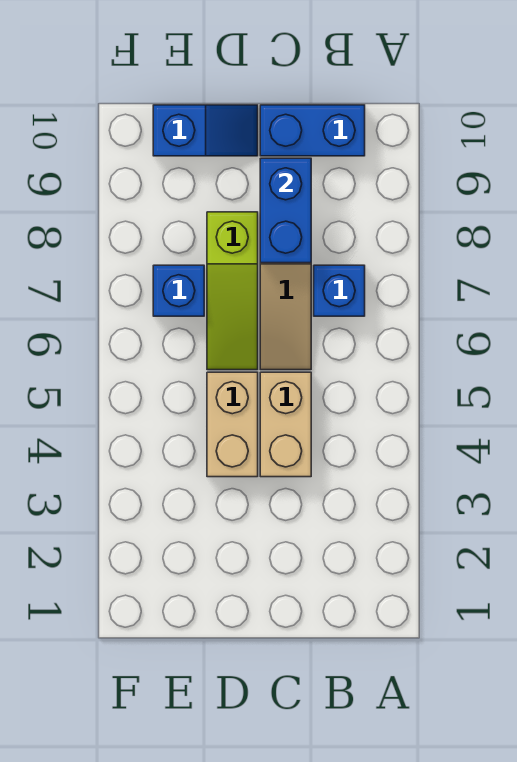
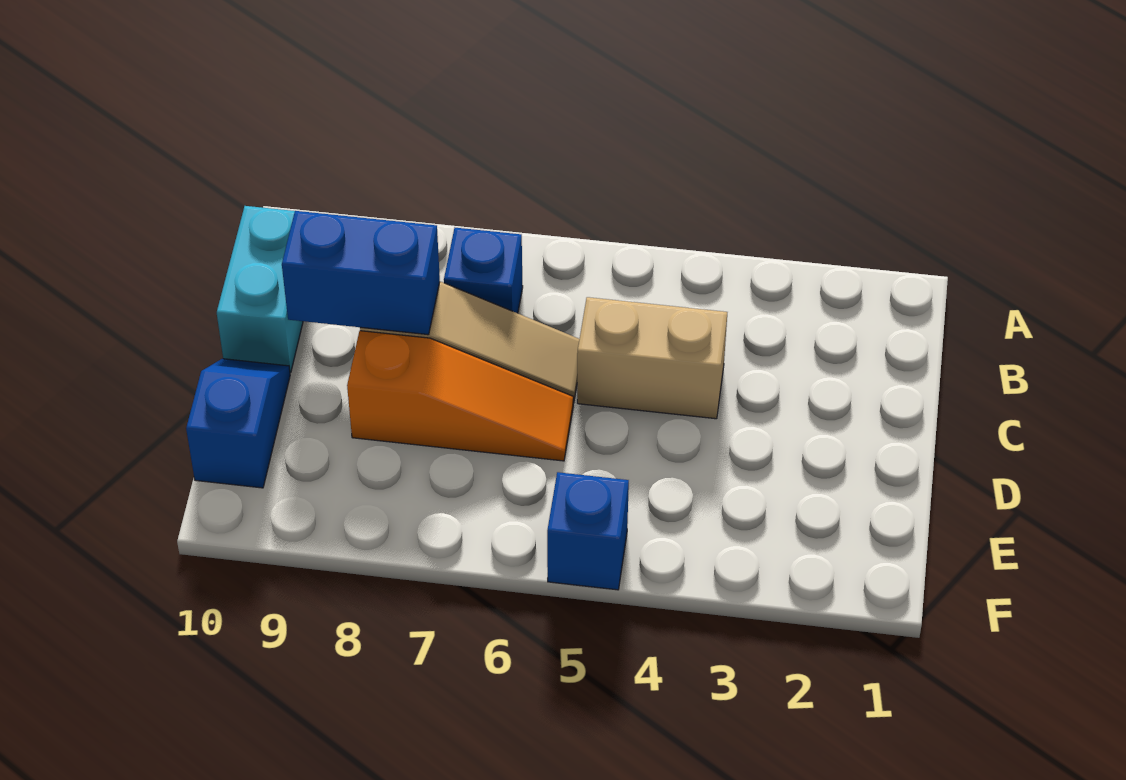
blue brick B10:C10 level 1 -> cyan brick B10:C10 level 1
tan brick D4:D5 level 1 -> none
lime slope D6:D8 level 1 top 8 -> orange slope D6:D8 level 1 top 8
blue brick E7 level 1 -> blue brick F5 level 1

